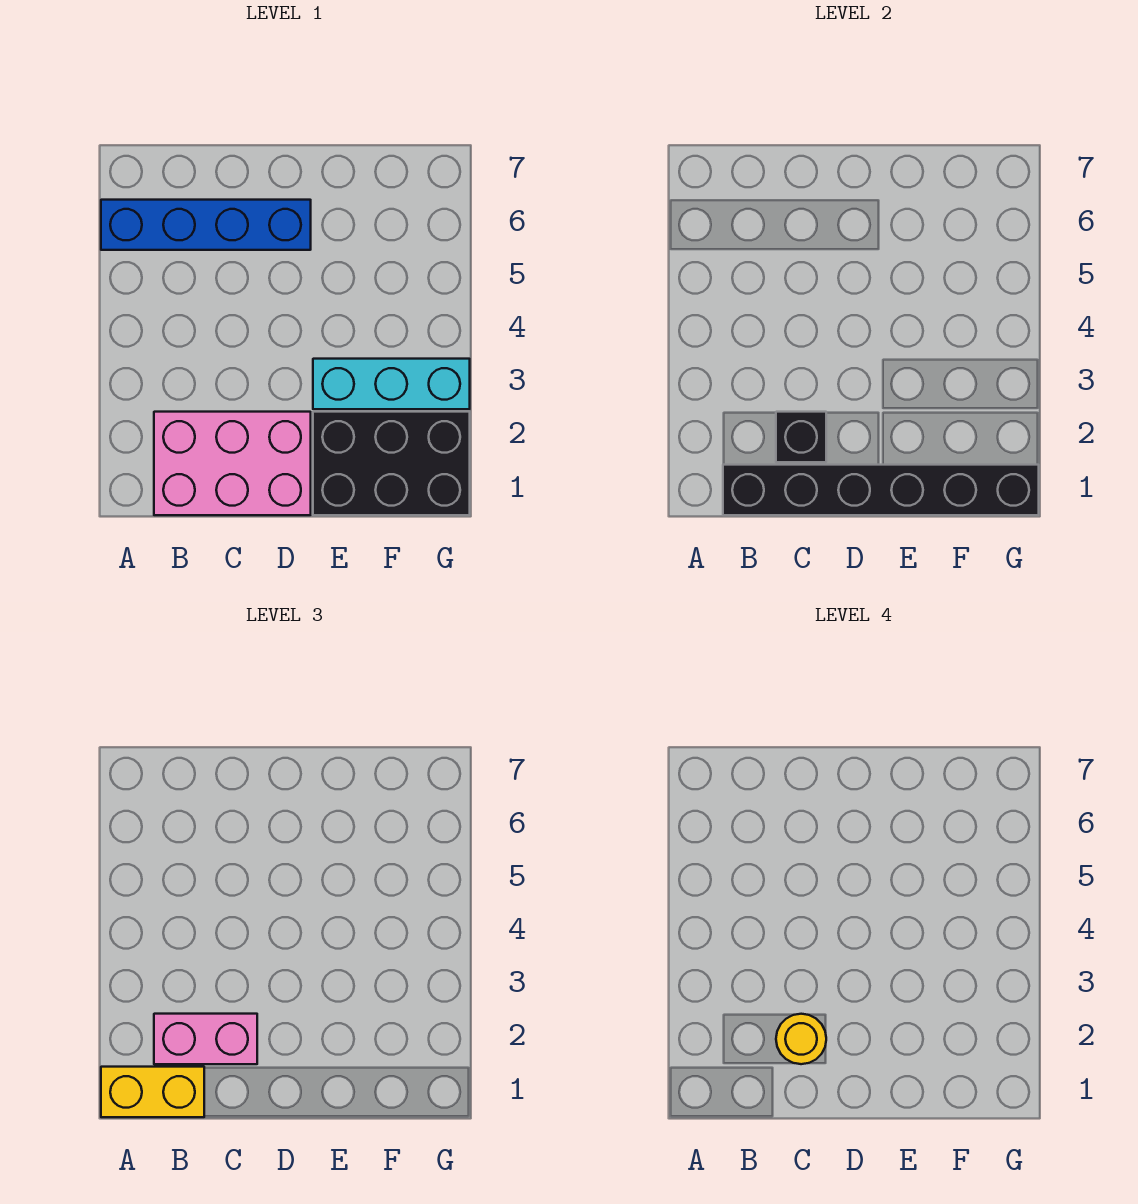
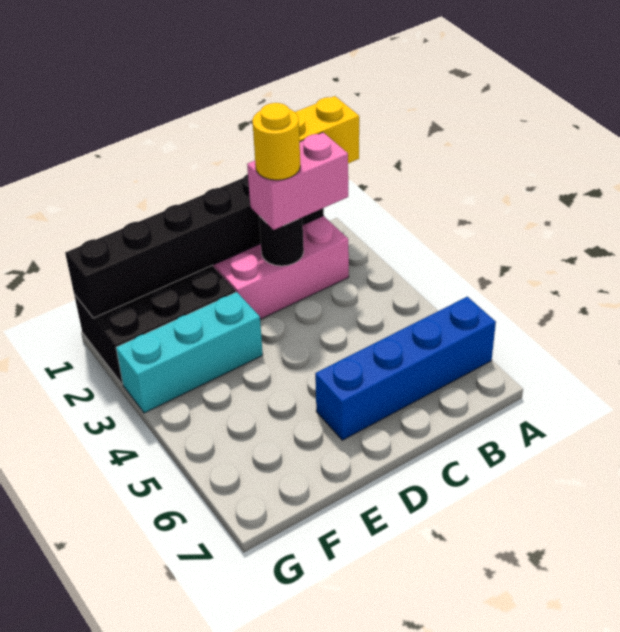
black brick C2 level 2 -> black round brick C2 level 2

